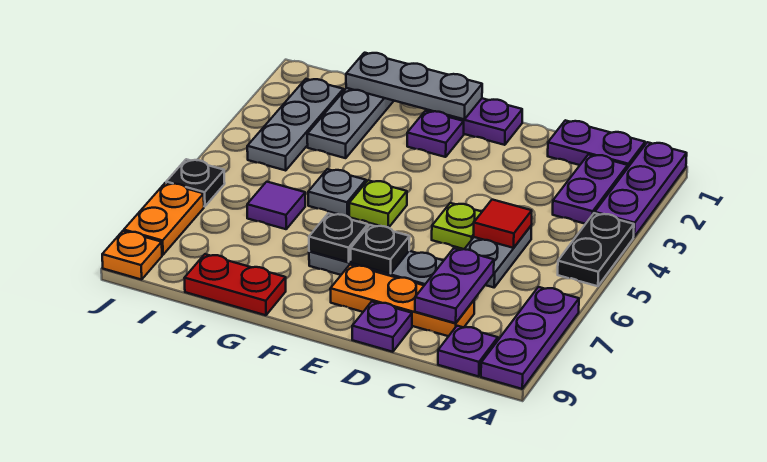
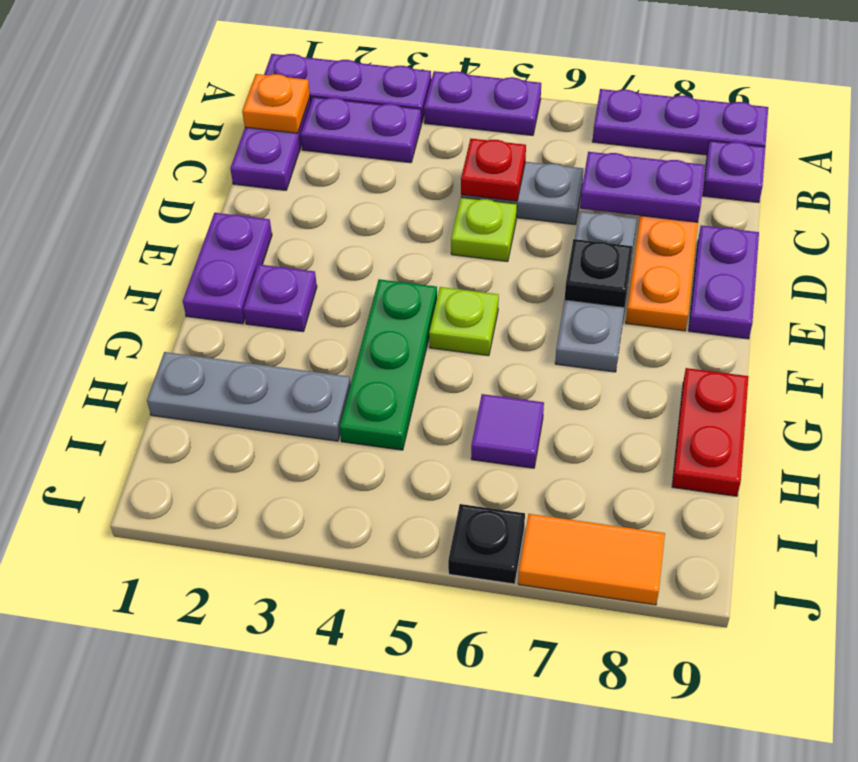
black plate A4:A5 level 1 -> purple plate A4:A5 level 1
red tile C5 level 2 -> red plate C5 level 2
purple plate D9 level 1 -> purple plate D9:E9 level 1
grey plate F1:H1 level 2 -> none
none -> green plate F4:H4 level 1
black plate F7 level 2 -> none
grey plate G5 level 1 -> none
grey plate I2:I4 level 1 -> none
orange plate J7:J8 level 1 -> orange tile J7:J8 level 1
orange plate J9 level 1 -> orange plate B1 level 2

